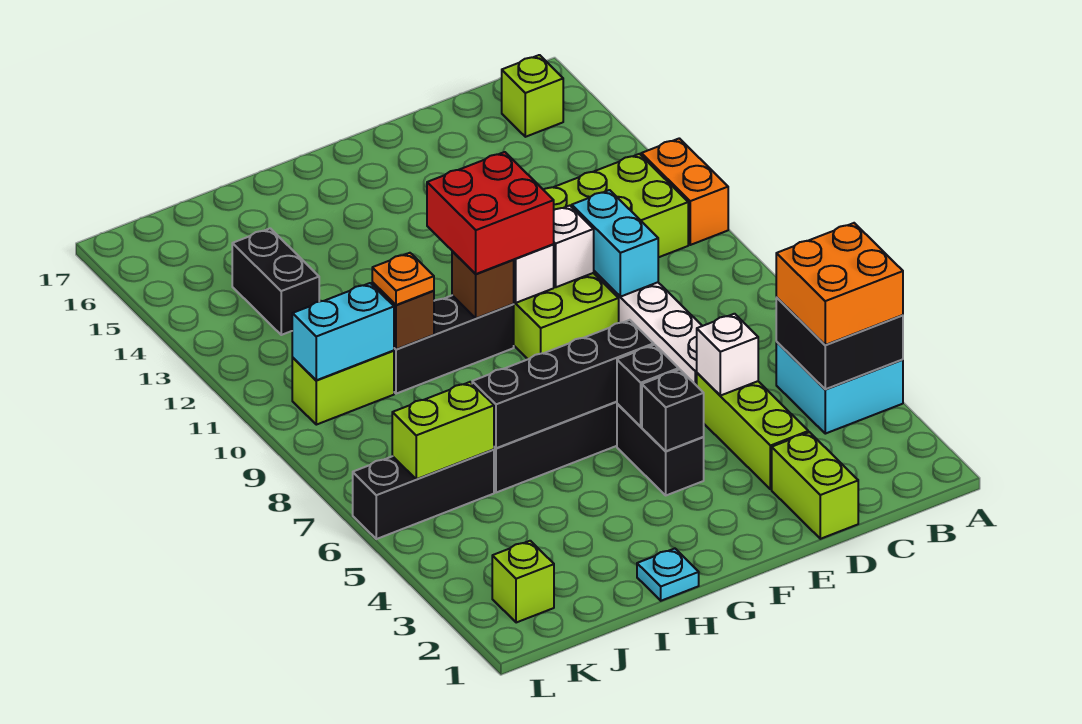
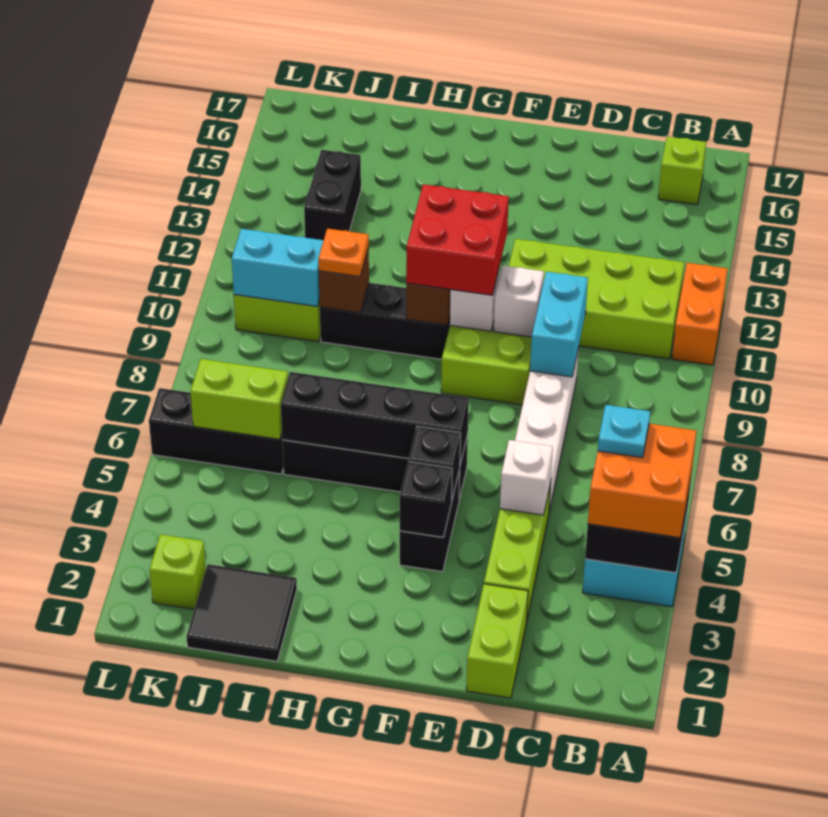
cyan plate H1 level 1 -> cyan plate B5 level 4
none -> black tile I1:J2 level 1

